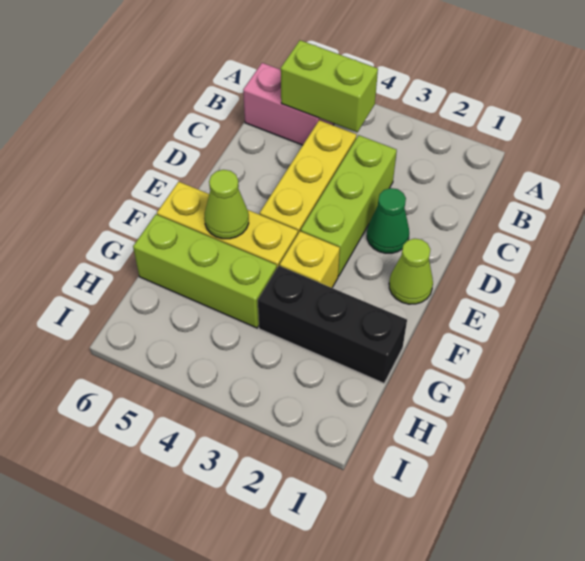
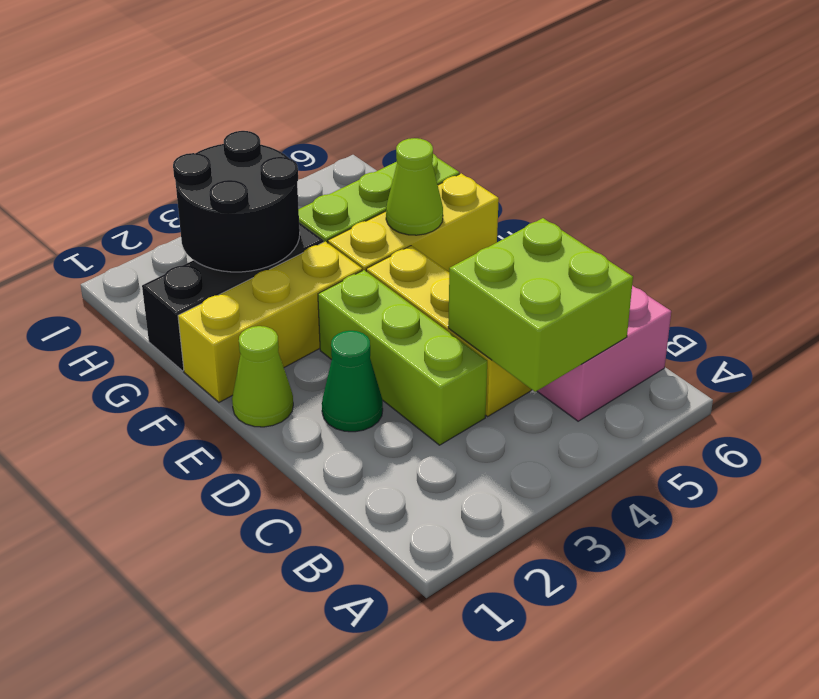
lime brick B4:B5 level 2 -> lime brick B4:C5 level 2
yellow brick F3 level 1 -> yellow brick F1:F3 level 1
none -> black round brick G2:H3 level 2

